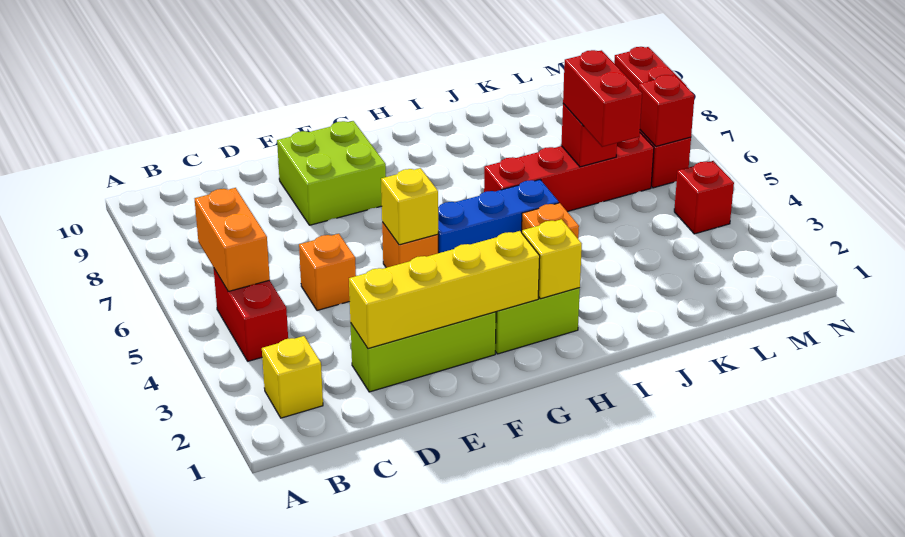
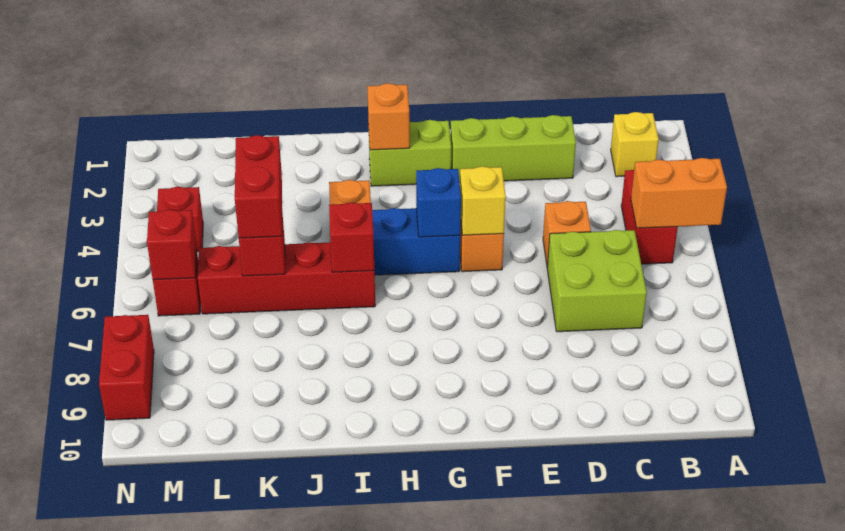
orange brick B5:B6 level 2 -> orange brick A5:B5 level 2
yellow brick D2:G2 level 2 -> none
lime brick E8:F9 level 1 -> lime brick C6:D7 level 1
none -> blue brick G5 level 2
yellow brick H2 level 2 -> orange brick H2 level 2
none -> red brick I6 level 2

